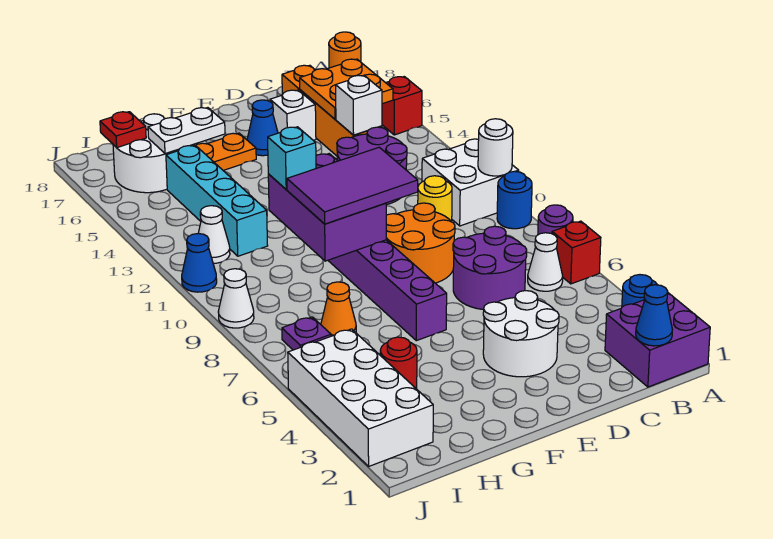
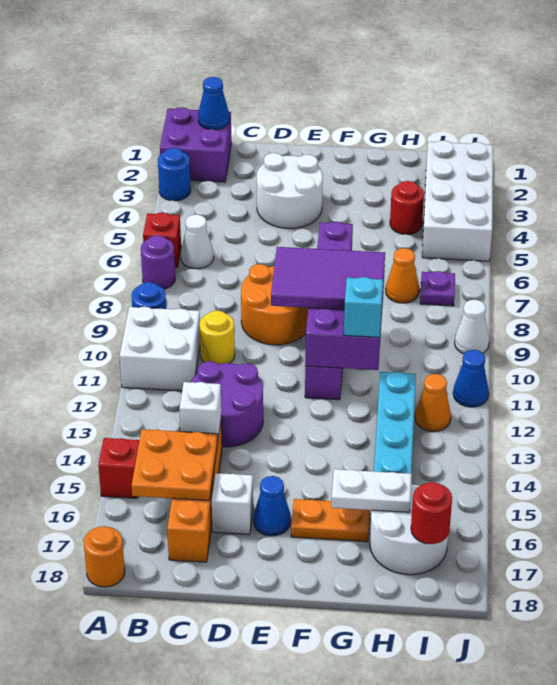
white round brick A10 level 2 -> none
purple round brick C6:D7 level 1 -> none
white cone I12 level 1 -> orange cone I12 level 1
red plate I17 level 2 -> red round brick I17 level 2

